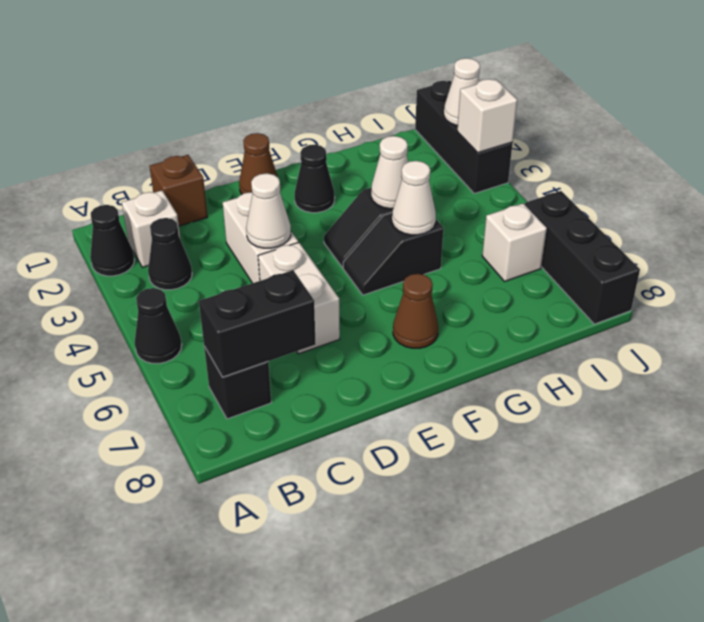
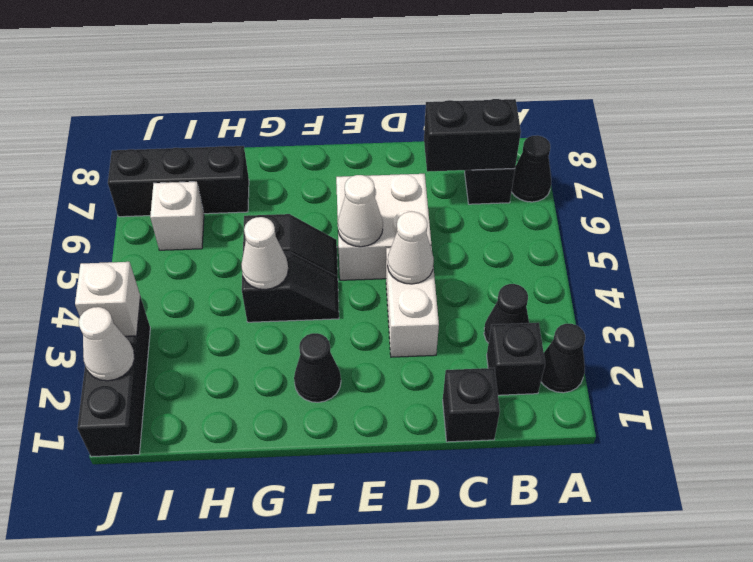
black cone A5 level 1 -> black cone A7 level 1
white brick B2 level 1 -> black brick B2 level 1
brown brick C1 level 1 -> black brick C1 level 1
white brick D5:D6 level 1 -> white brick D5:E6 level 1
brown cone E1 level 1 -> none
brown cone F7 level 1 -> none
white cone G5 level 2 -> white cone E5 level 2
black brick J6:J8 level 1 -> black brick H7:J7 level 1

